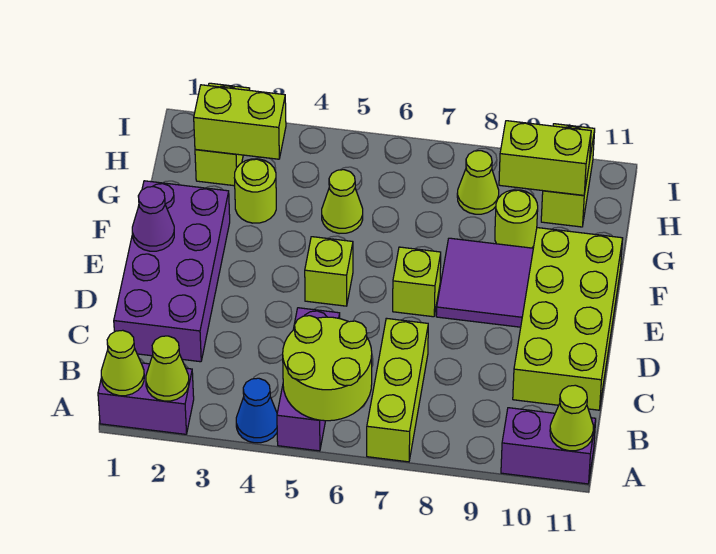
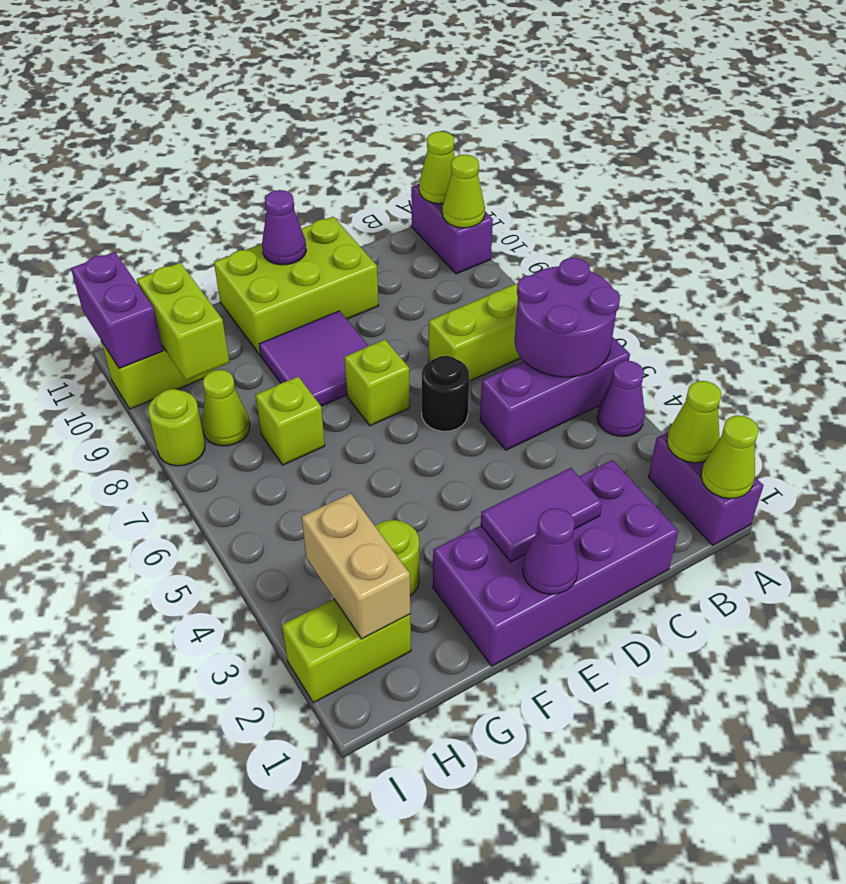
blue cone A4 level 1 -> purple cone A4 level 1
lime round brick A5:B6 level 2 -> purple round brick A5:B6 level 2
lime brick C10:F11 level 1 -> lime brick D10:F11 level 1
none -> purple tile D2:E2 level 2
none -> black round brick D6 level 1
lime brick E5 level 1 -> lime brick G7 level 1
none -> purple cone E11 level 2
lime cone G5 level 1 -> lime cone A10 level 2
lime round brick G9 level 1 -> lime round brick I8 level 1
lime brick H2:H3 level 2 -> tan brick H2:H3 level 2
none -> purple brick I10:I11 level 2

